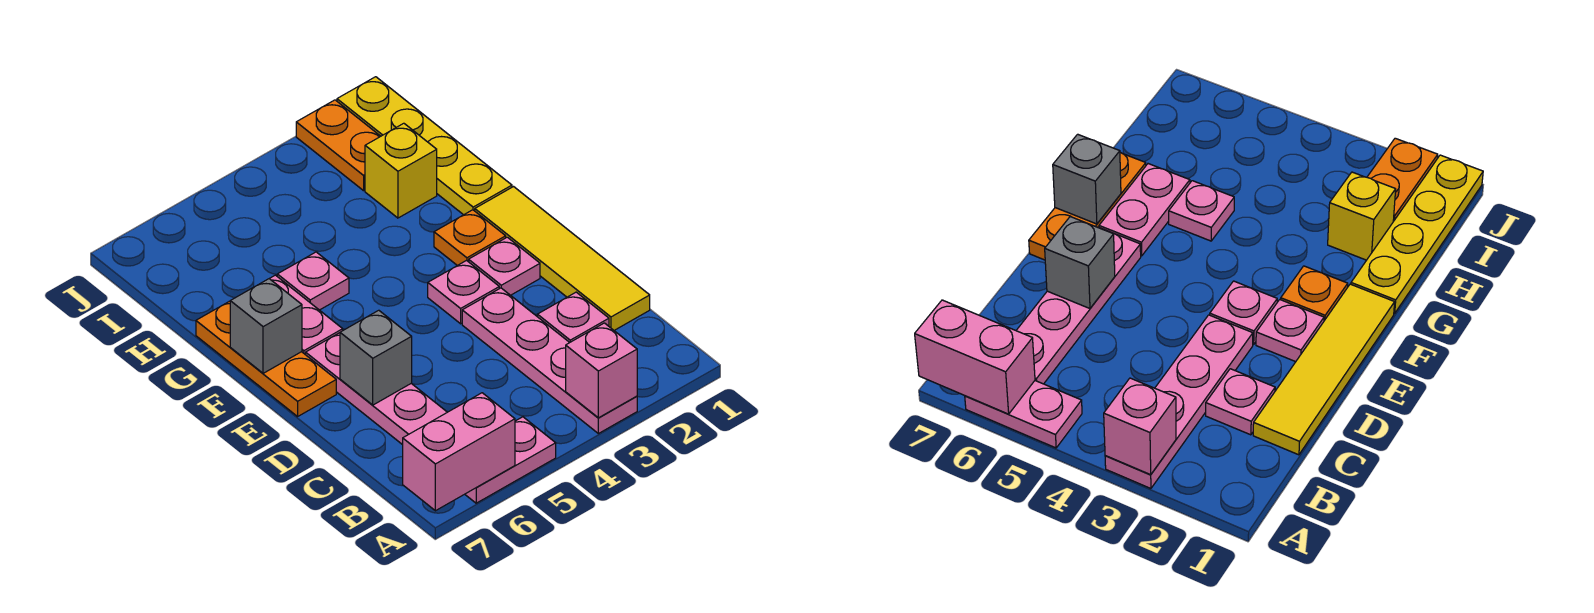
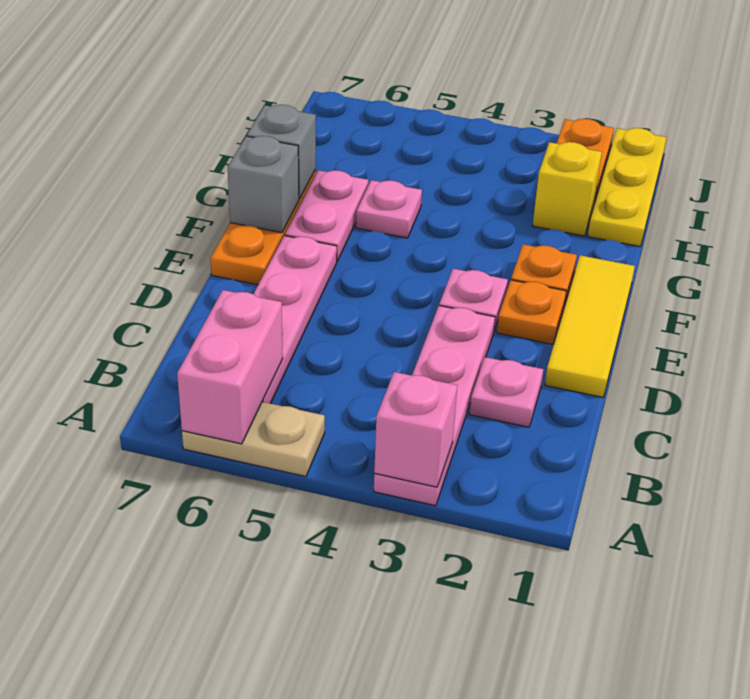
pink plate A5:A6 level 1 -> tan plate A5:A6 level 1
pink brick A6:A7 level 2 -> pink brick A6:B6 level 2
yellow tile C1:F1 level 1 -> yellow tile D1:F1 level 1
grey brick D6 level 2 -> grey brick G7 level 2
pink plate E2 level 1 -> orange plate E2 level 1
yellow plate G1:J1 level 1 -> yellow plate H1:J1 level 1

